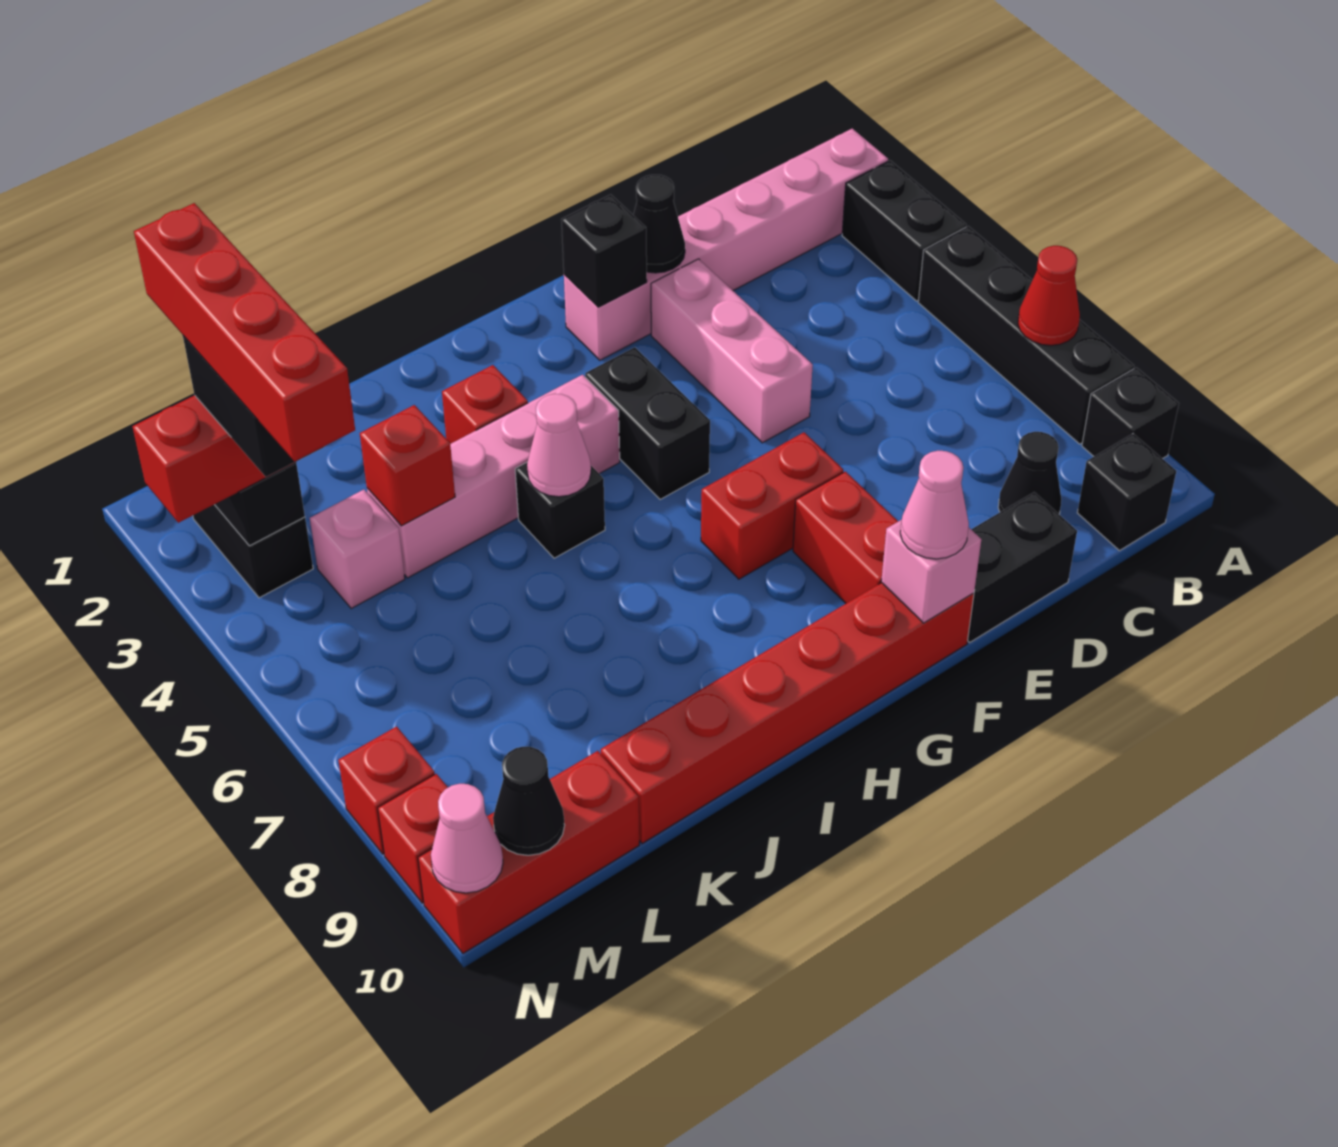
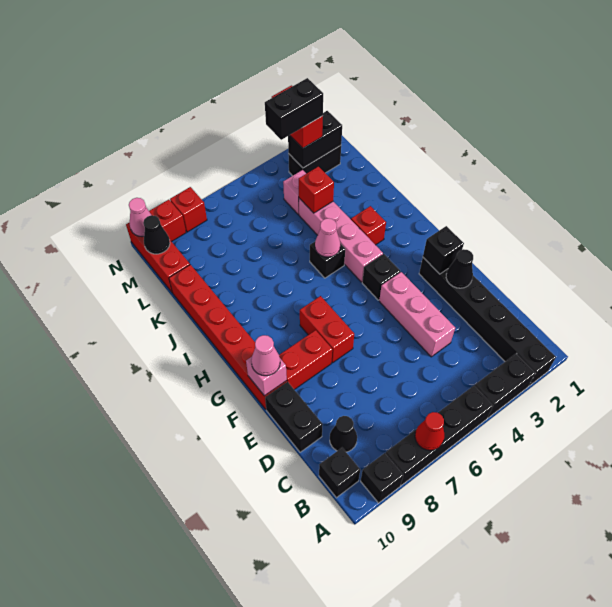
pink brick A2:F2 level 1 -> black brick A2:F2 level 1
pink brick E3:E5 level 1 -> pink brick D4:F4 level 1
black brick G4:G5 level 1 -> black brick G4 level 1
red brick M2:M5 level 5 -> none

